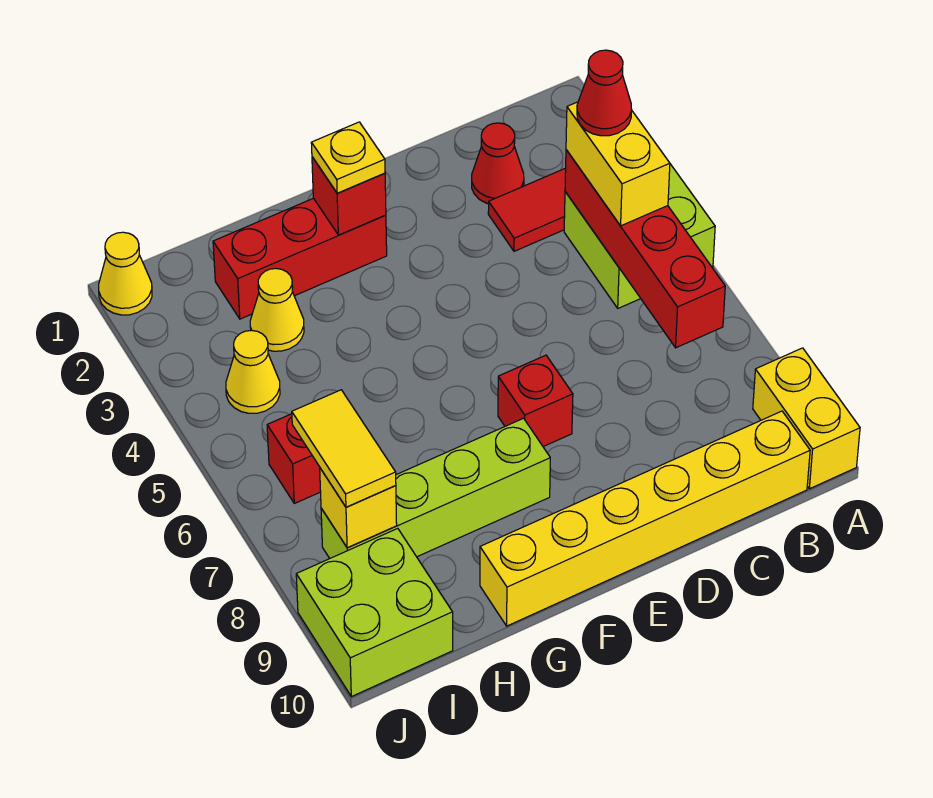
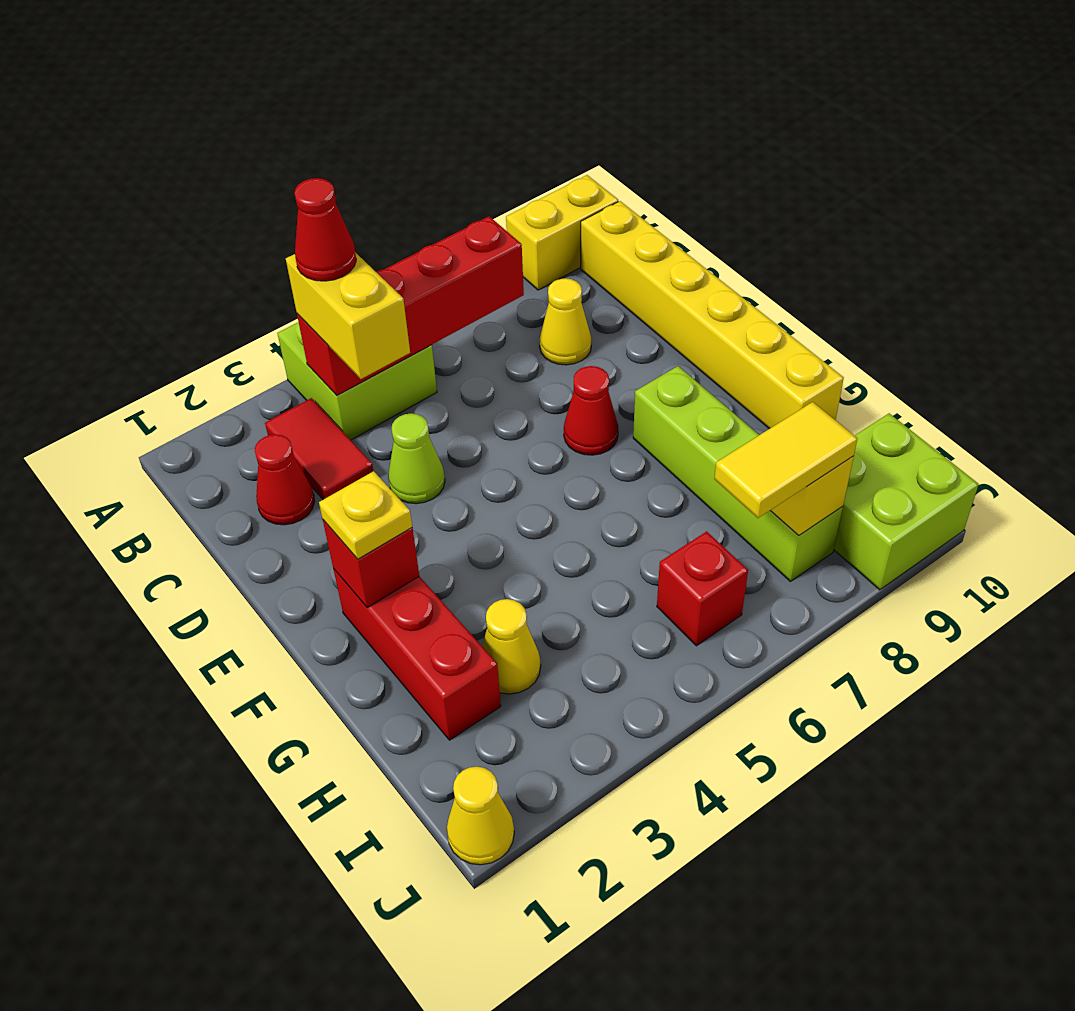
yellow brick B4:B5 level 3 -> yellow brick B4:C4 level 3
none -> lime cone D4 level 1
red brick E7 level 1 -> red cone E7 level 1
yellow cone I4 level 1 -> yellow cone C8 level 1

